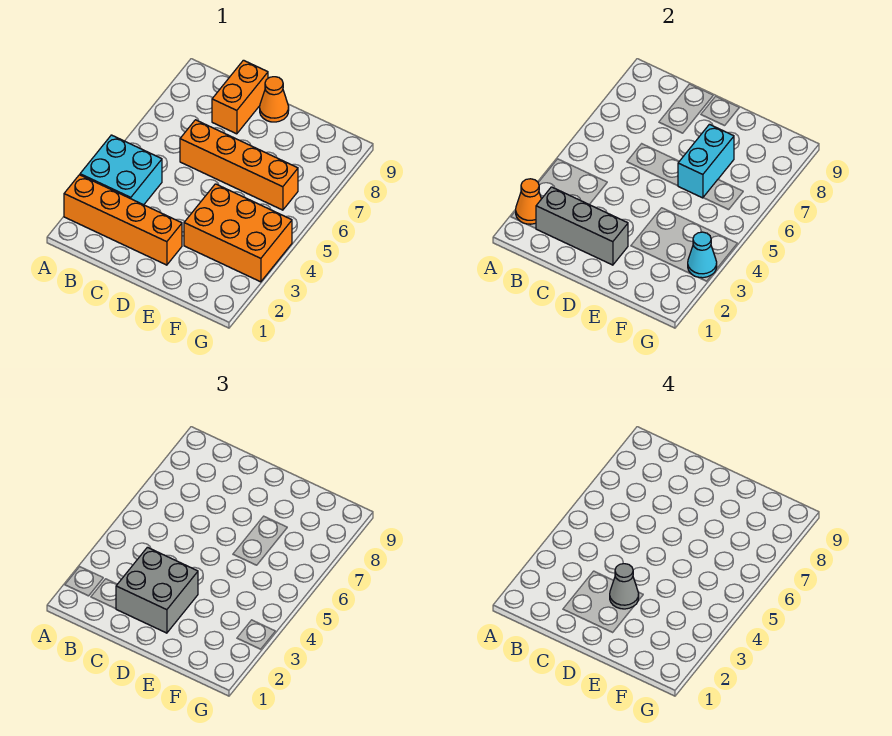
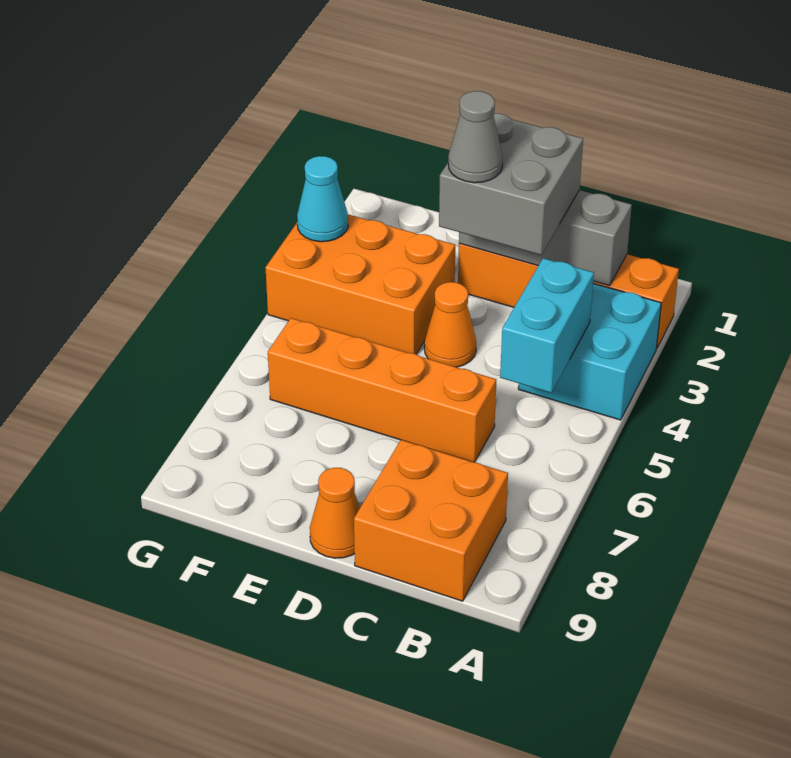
orange cone A2 level 2 -> orange cone D4 level 1
orange brick C8:C9 level 1 -> orange brick B8:C9 level 1
cyan brick E6:E7 level 2 -> cyan brick B4:B5 level 2

